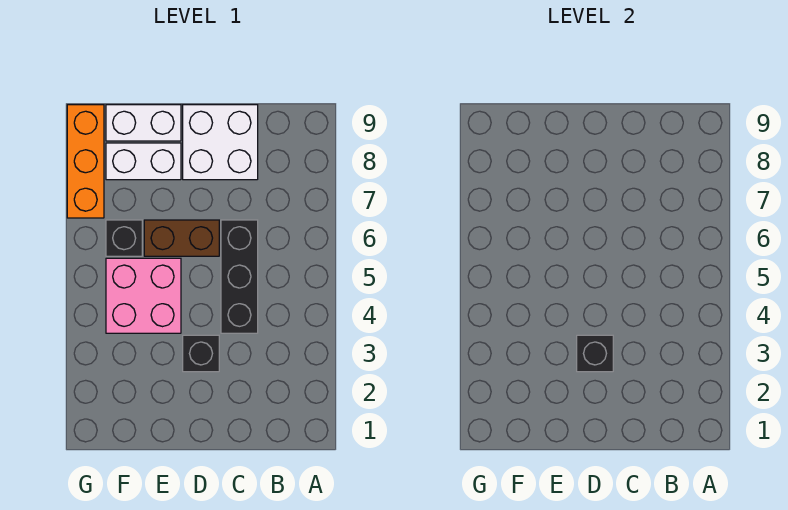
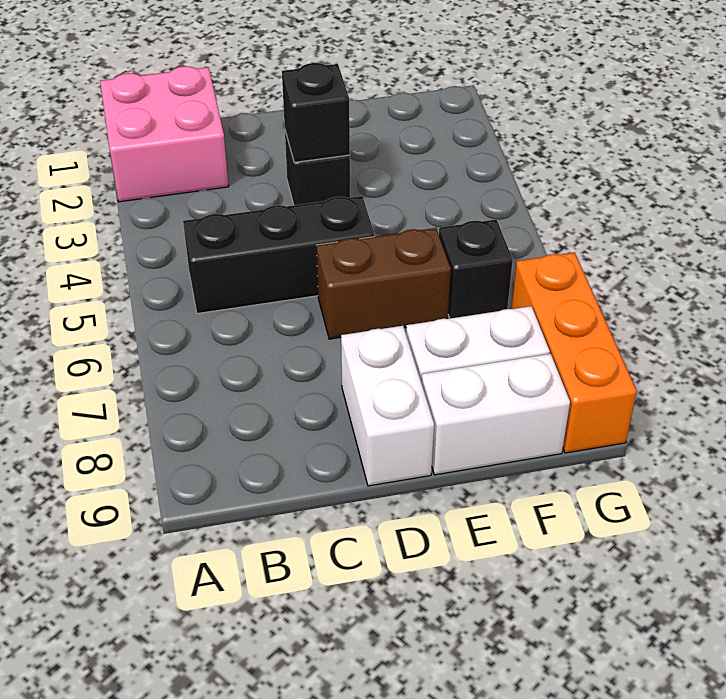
black brick C4:C6 level 1 -> black brick B5:D5 level 1
white brick C8:D9 level 1 -> white brick D8:D9 level 1
pink brick E4:F5 level 1 -> pink brick A1:B2 level 1

